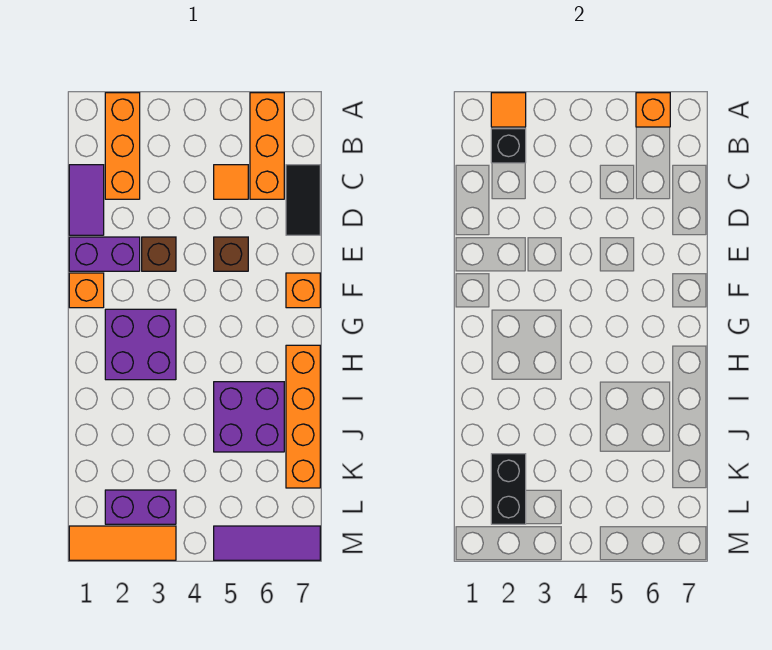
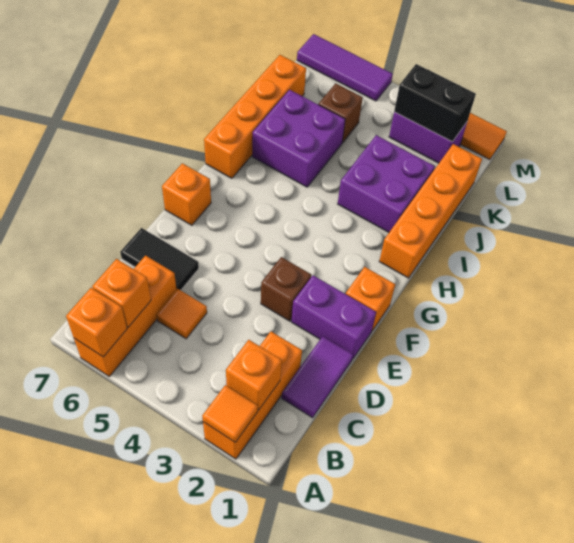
black brick B2 level 2 -> orange brick B2 level 2
none -> orange brick B6 level 2
black tile C7:D7 level 1 -> black tile D6:D7 level 1
brown brick E5 level 1 -> brown brick K5 level 1
purple brick G2:H3 level 1 -> purple brick I2:J3 level 1
none -> orange brick H1:K1 level 1
black brick K2:L2 level 2 -> black brick L2:L3 level 2

